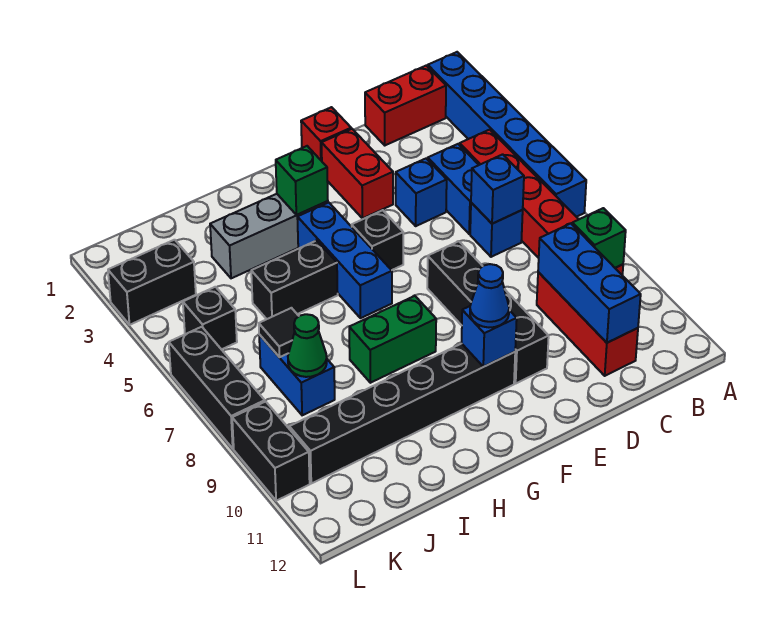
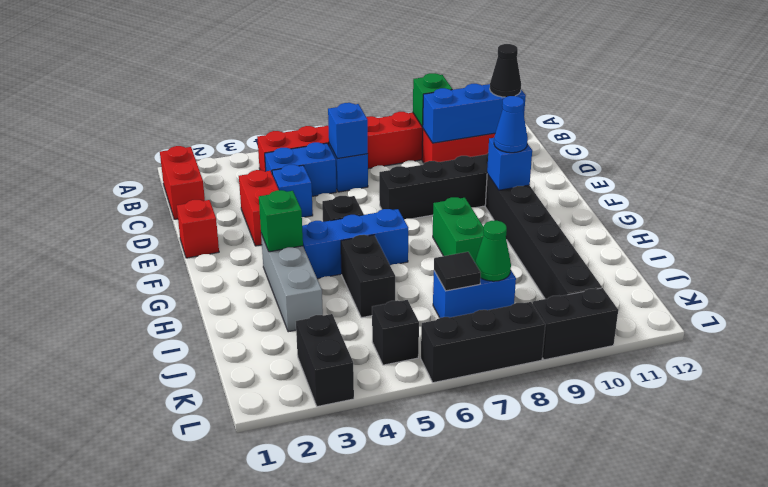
blue brick A1:A6 level 1 -> none
none -> black cone C11 level 3
red brick E2:E3 level 1 -> red brick D3:E3 level 1

